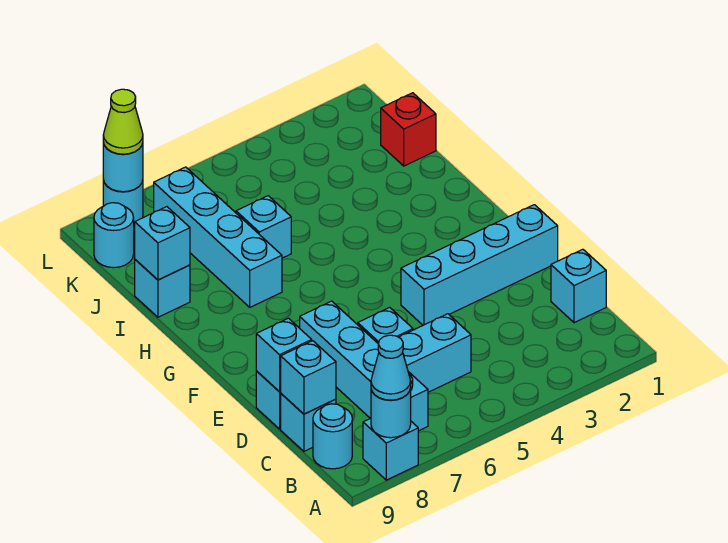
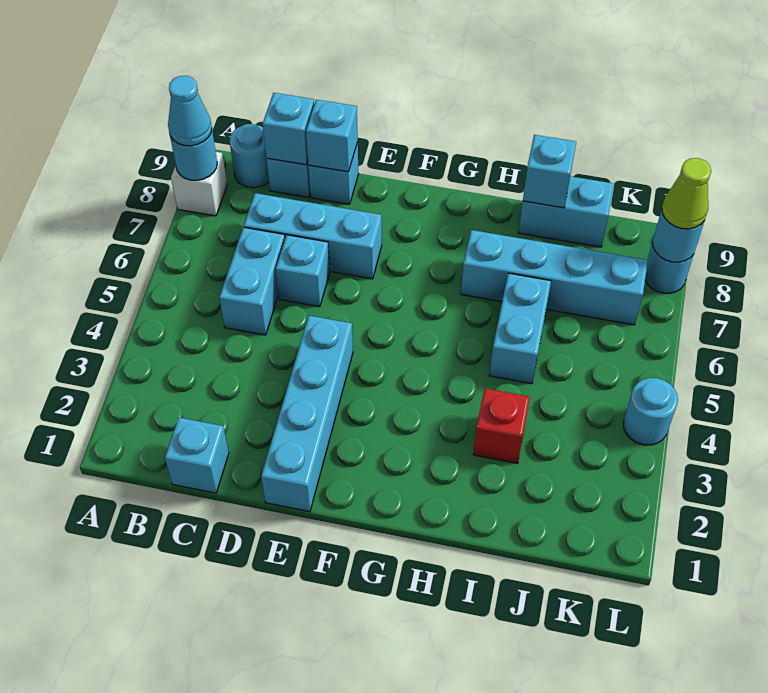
cyan brick A8 level 1 -> white brick A8 level 1
cyan brick B7:E7 level 1 -> cyan brick C7:E7 level 1
cyan brick I6 level 1 -> cyan brick I5:I6 level 1
cyan brick I9 level 1 -> cyan brick I9:J9 level 1
red brick J1 level 1 -> red brick I3 level 1
cyan round brick K9 level 1 -> cyan round brick L4 level 1

